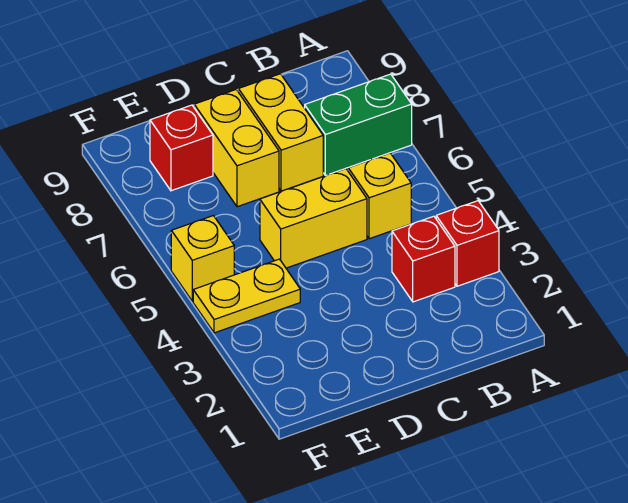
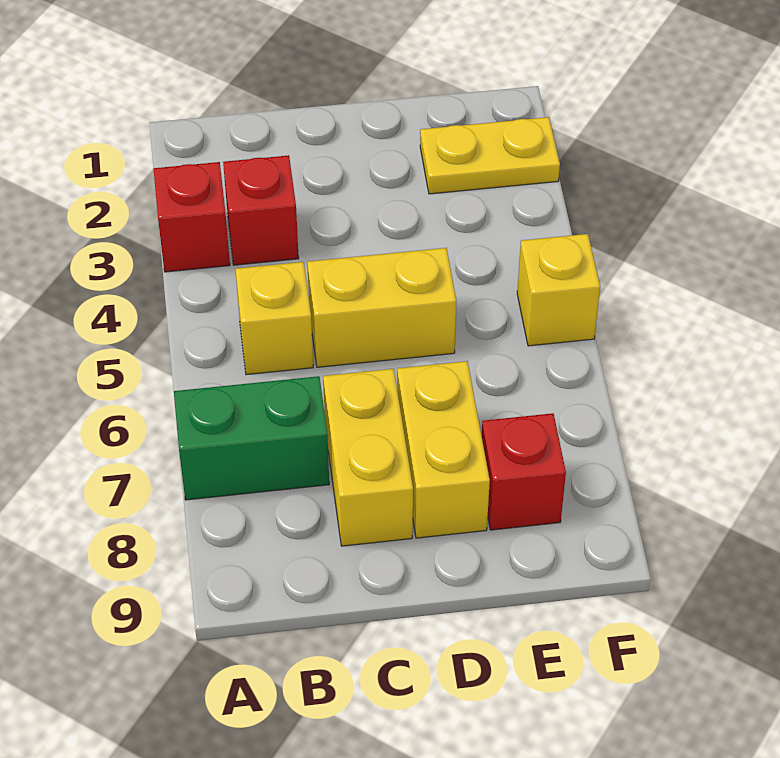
yellow plate E4:F4 level 1 -> yellow plate E2:F2 level 1

